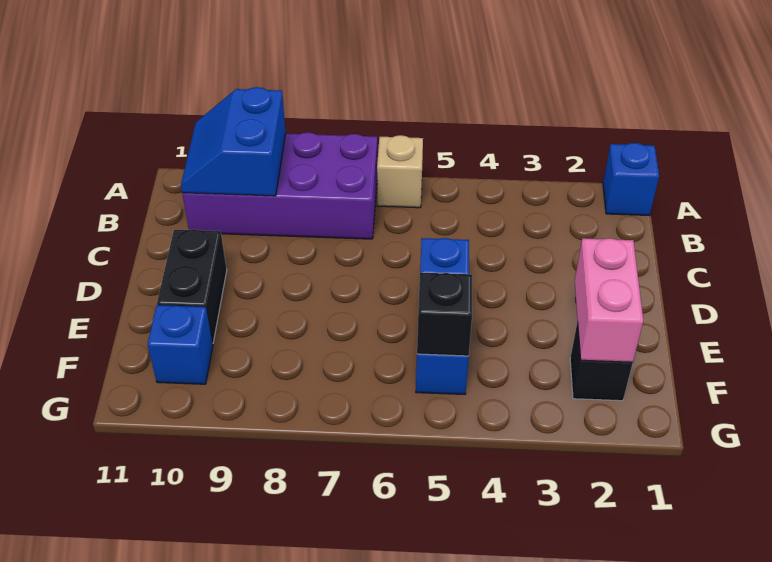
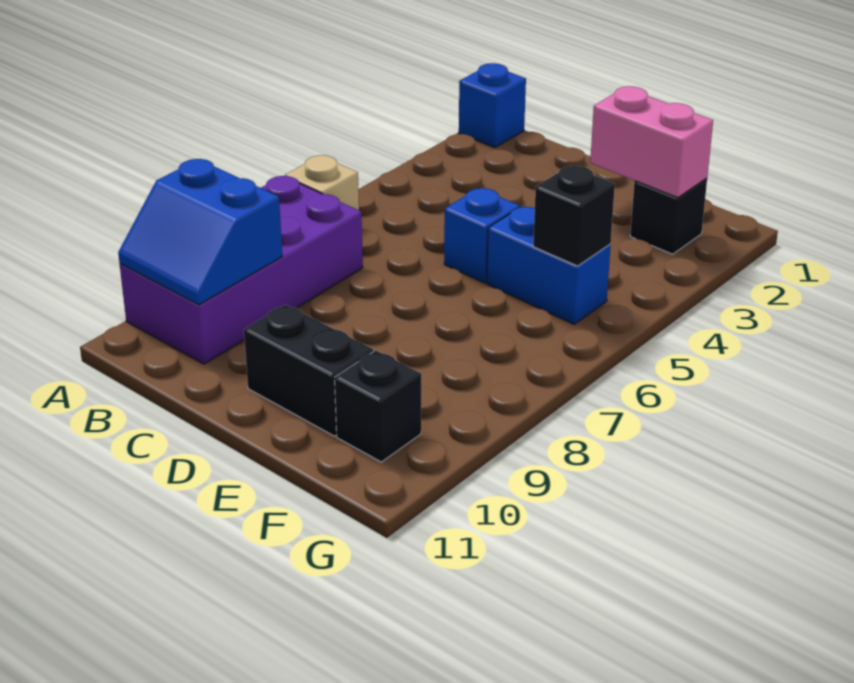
blue brick F10 level 1 -> black brick F10 level 1

